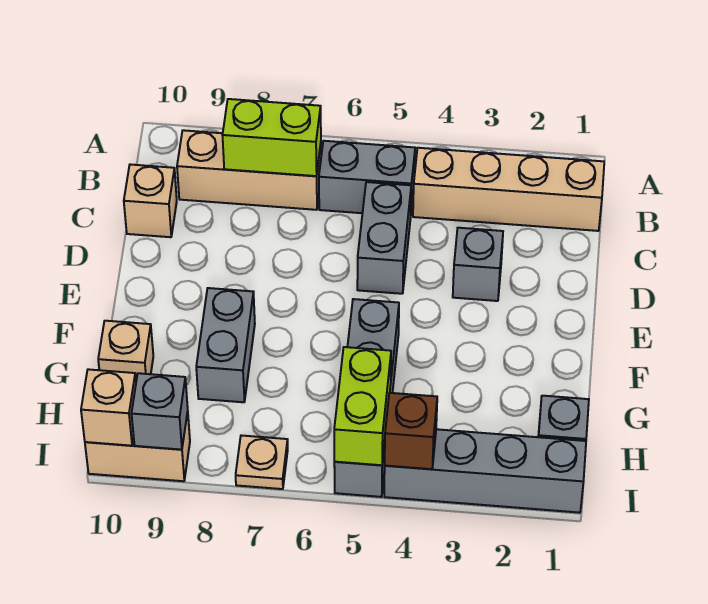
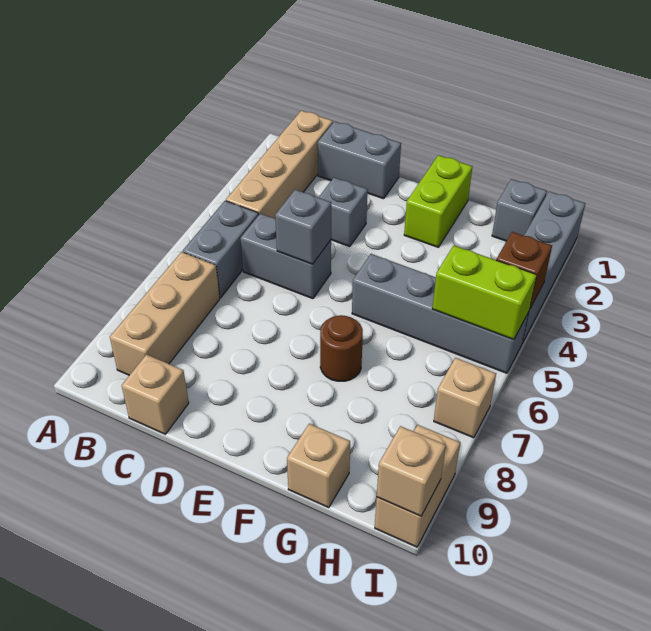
lime brick B7:B8 level 2 -> lime brick F1:F2 level 1
none -> brown round brick F7 level 1
grey brick F8:G8 level 1 -> grey brick C1:D1 level 1
tan plate I7 level 1 -> tan brick I7 level 1
grey brick I9 level 2 -> grey brick D5 level 2

